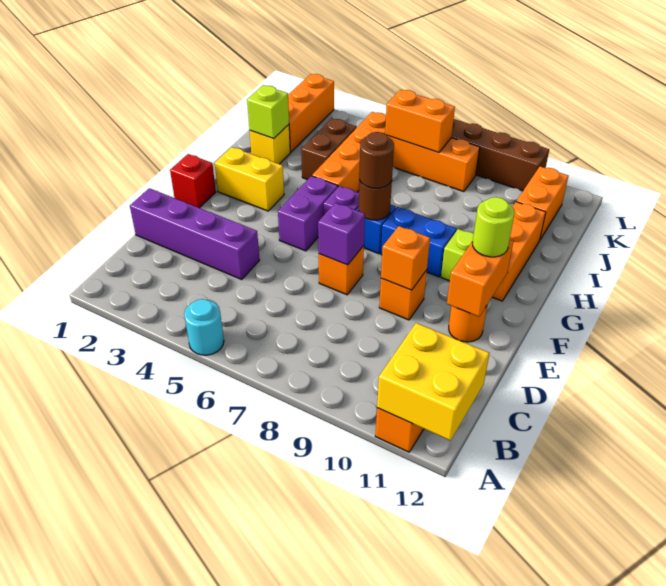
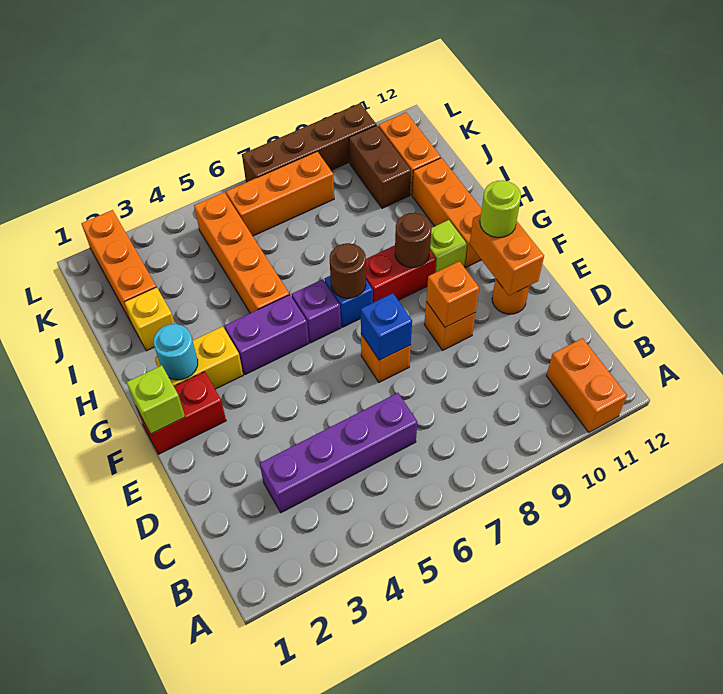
cyan round brick A5 level 1 -> cyan round brick G2 level 2
yellow brick A11:B12 level 2 -> none
purple brick D1:D4 level 1 -> purple brick C3:C6 level 1
purple brick E7 level 2 -> blue brick E7 level 2
red brick F1 level 1 -> red brick F1:F2 level 1
purple brick F5:G5 level 1 -> purple brick G4:G5 level 1
brown round brick G7 level 3 -> brown round brick G9 level 2
blue brick G8:G9 level 1 -> red brick G8:G9 level 1
lime brick I2 level 2 -> lime brick F1 level 2
brown brick I4:J4 level 1 -> brown brick J10:K10 level 1
orange brick K6:K7 level 2 -> none

